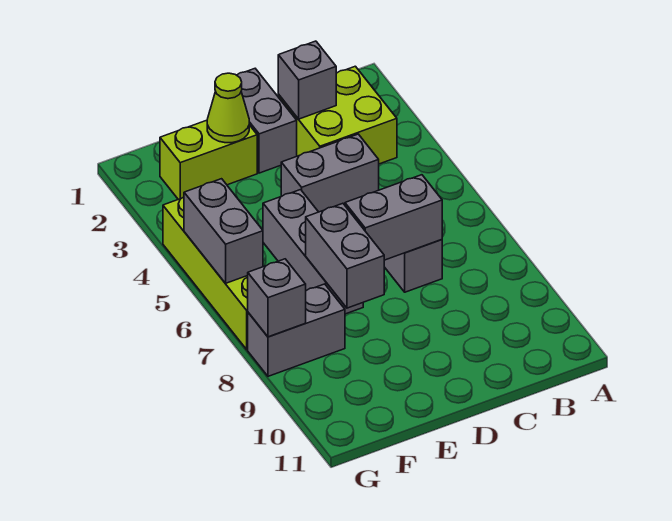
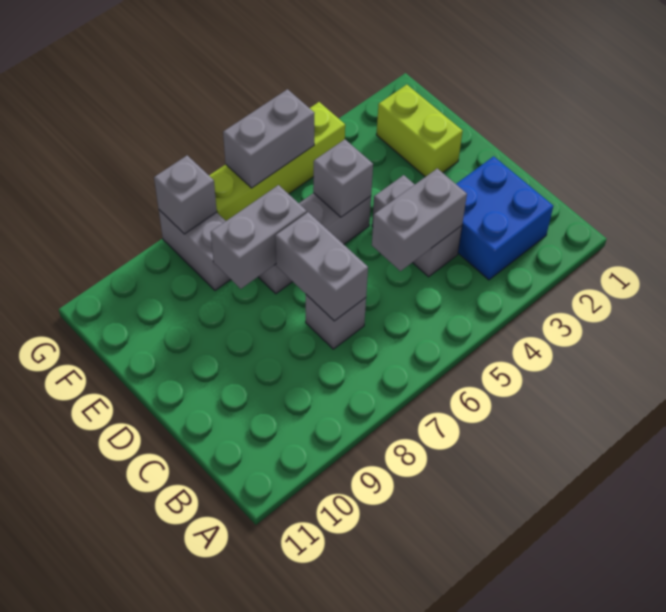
lime brick B2:C3 level 1 -> blue brick B2:C3 level 1
grey brick C2 level 2 -> grey brick E5 level 2
grey brick D1:D2 level 1 -> grey brick C4:C5 level 2
lime cone E2 level 2 -> none

